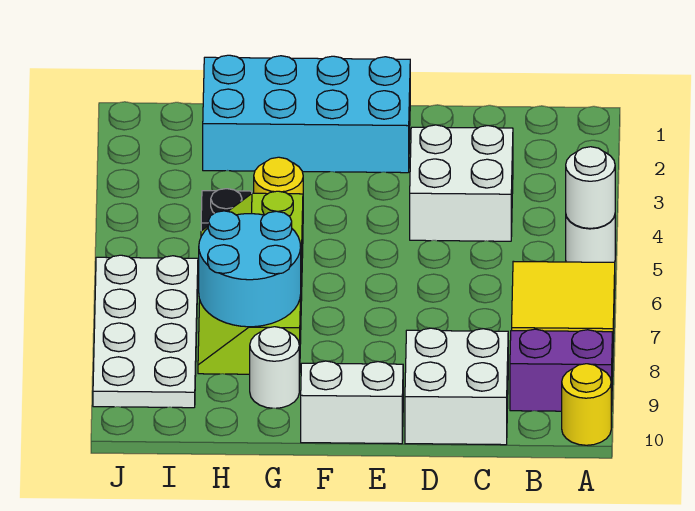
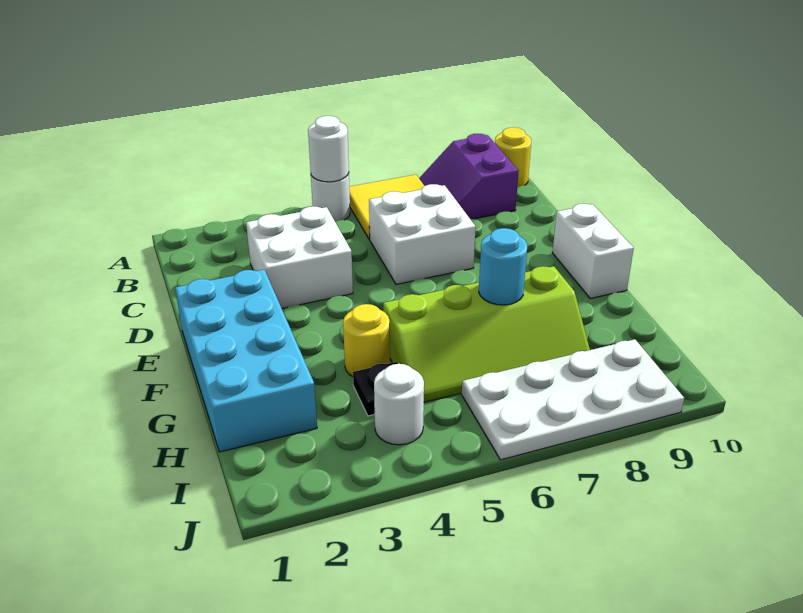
white brick C9:D10 level 1 -> white brick C6:D7 level 1
cyan round brick G7:H8 level 2 -> cyan round brick G7 level 2
white round brick G9 level 1 -> white round brick I4 level 1

